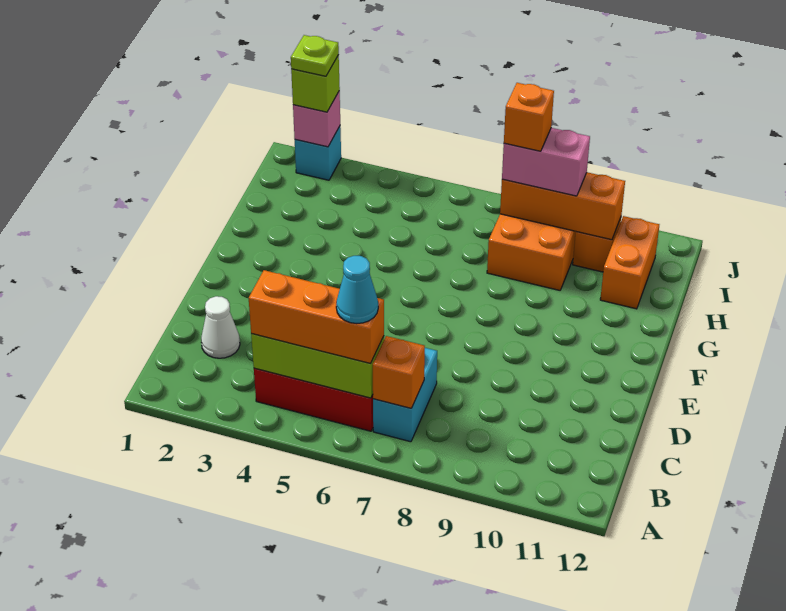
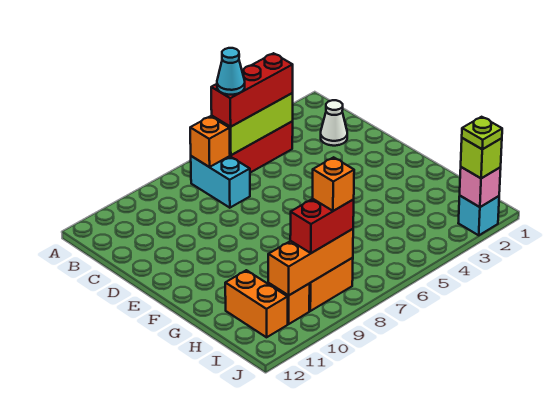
orange brick B4:B6 level 3 -> red brick B4:B6 level 3
pink brick I8:I9 level 3 -> red brick I8:I9 level 3

